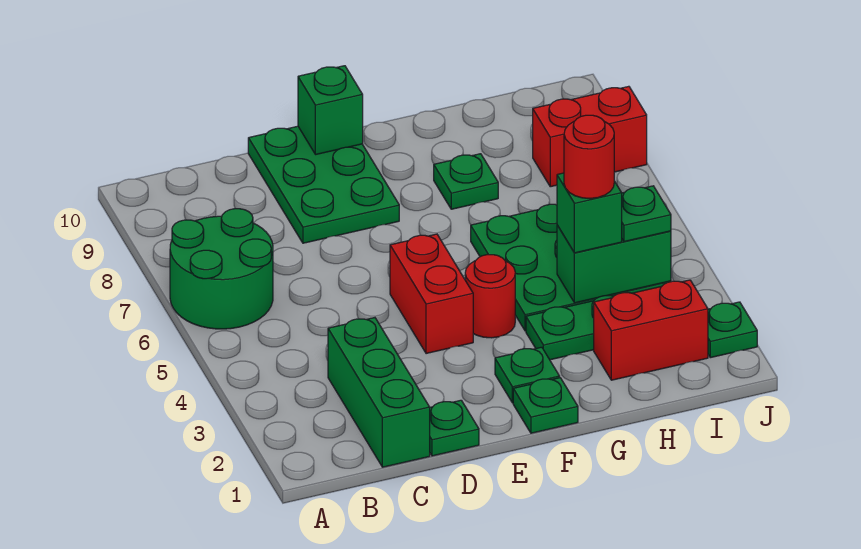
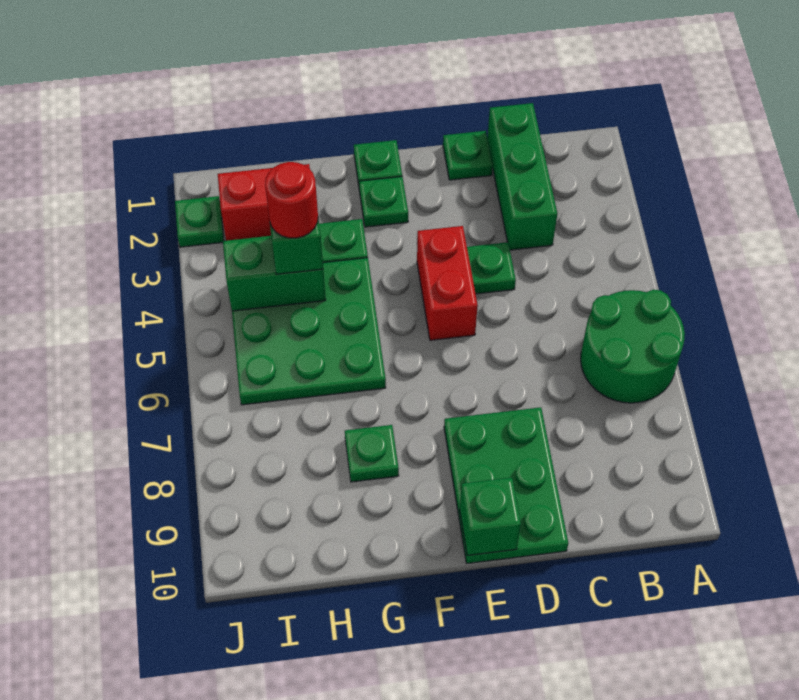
red round brick F4 level 1 -> none
green plate I4 level 3 -> green plate D4 level 1
red brick I8:J8 level 1 -> none

